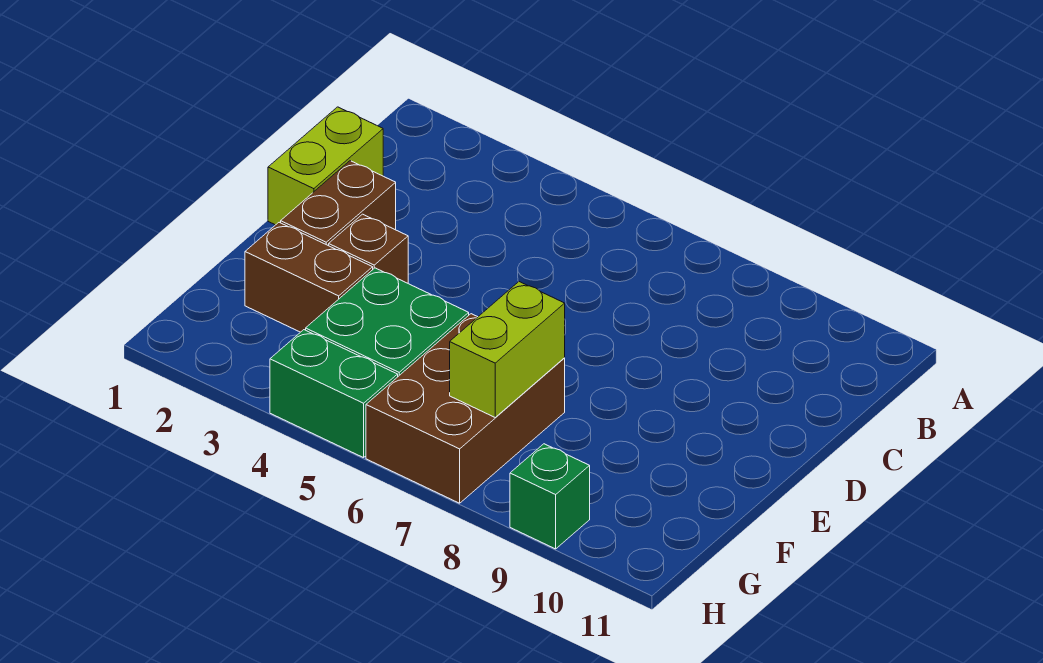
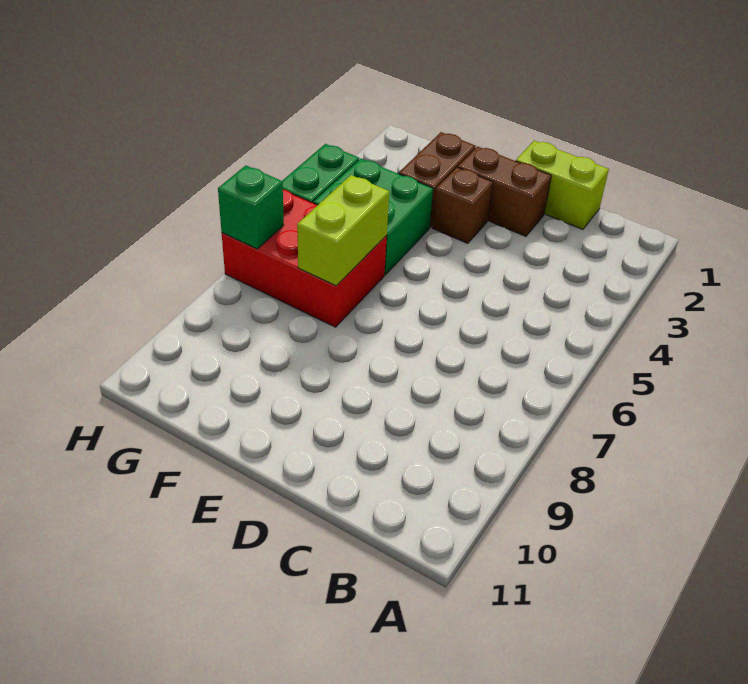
brown brick F6:H7 level 1 -> red brick F6:H7 level 1
lime brick F7:G7 level 2 -> lime brick F6:F7 level 2
green brick H9 level 1 -> green brick H7 level 2

